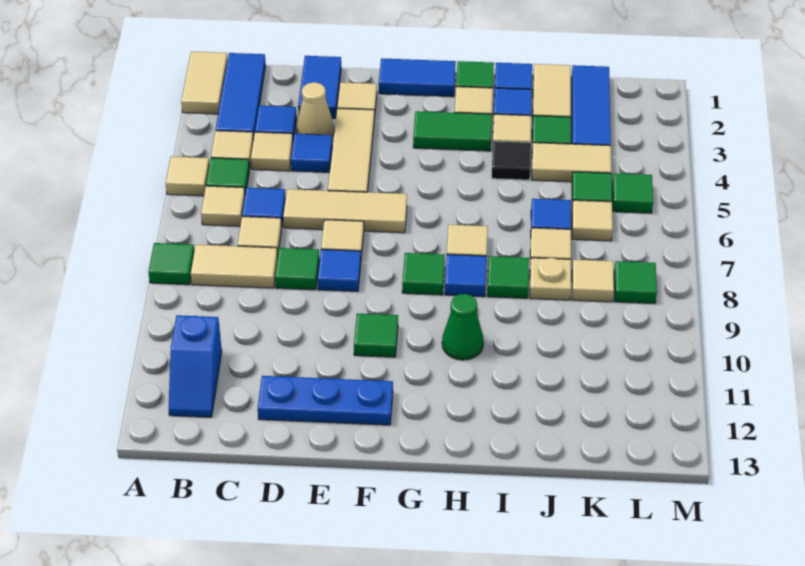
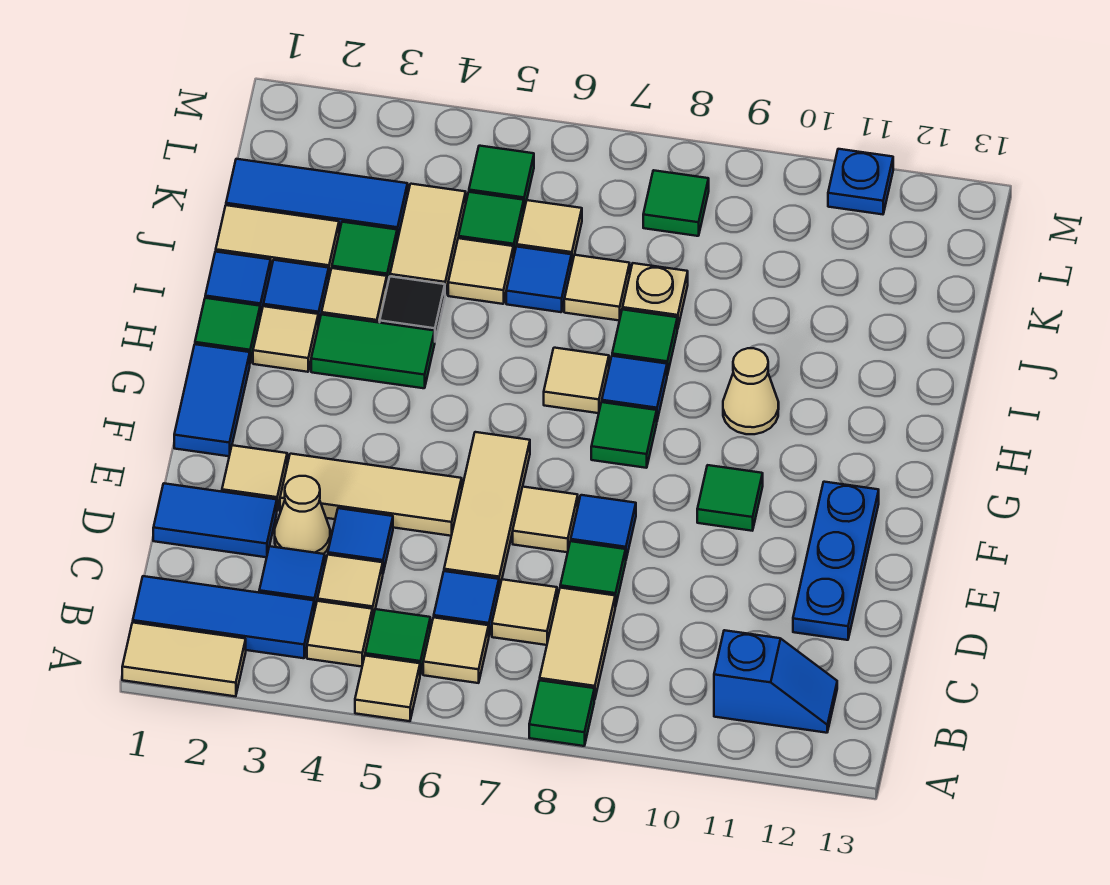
green tile G3:H3 level 1 -> green tile H3:H4 level 1
green cone H10 level 1 -> tan cone H10 level 1
tan tile K8 level 1 -> tan tile J5 level 1
none -> blue plate M11 level 1

